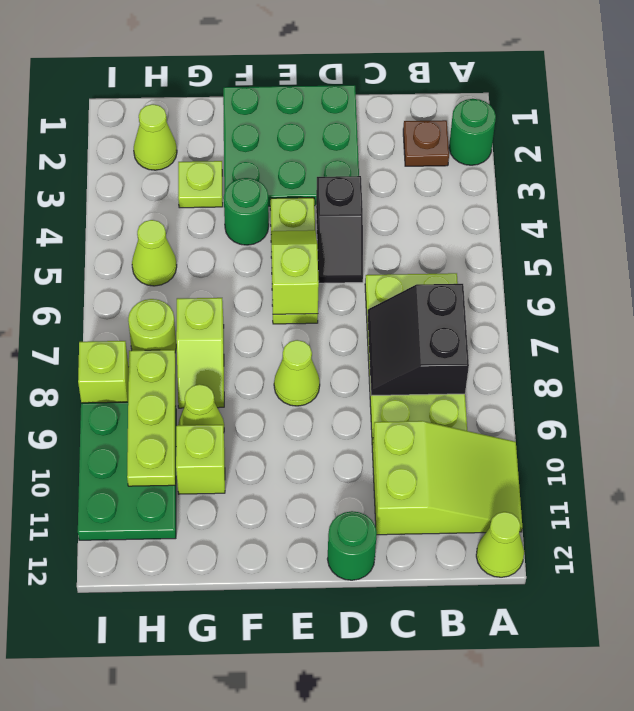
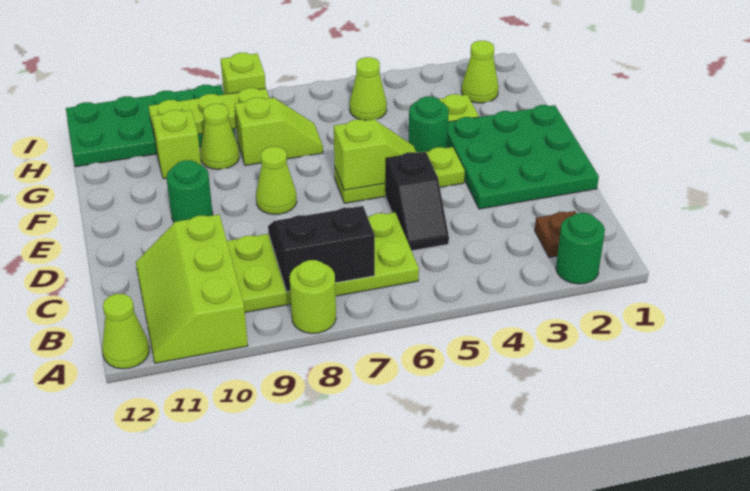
lime slope A10:C11 level 1 top C -> lime slope A10:C11 level 1 top 10
black slope D4:D5 level 1 top 4 -> black slope C5:D5 level 1 top D
green round brick D12 level 1 -> green round brick E10 level 1
lime slope G7:G8 level 1 top 7 -> lime slope G7:G8 level 1 top 8
lime round brick H7 level 1 -> lime round brick A8 level 1
green plate H9:I11 level 1 -> green plate H9:I12 level 1

